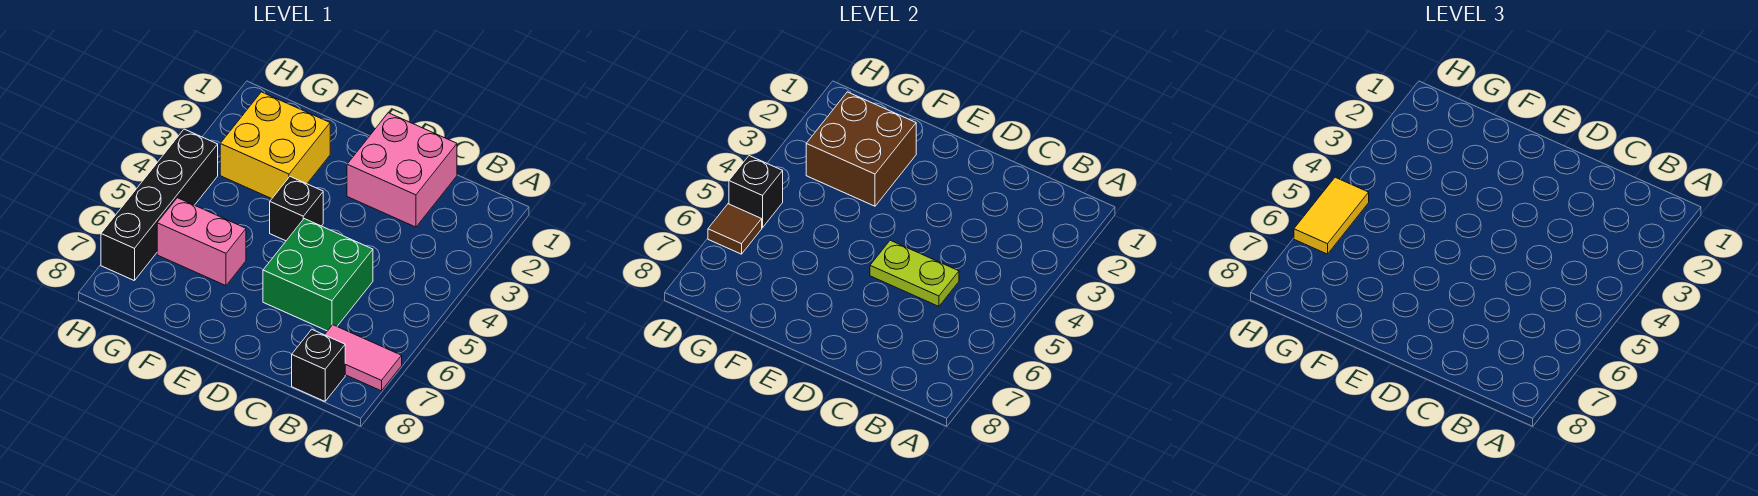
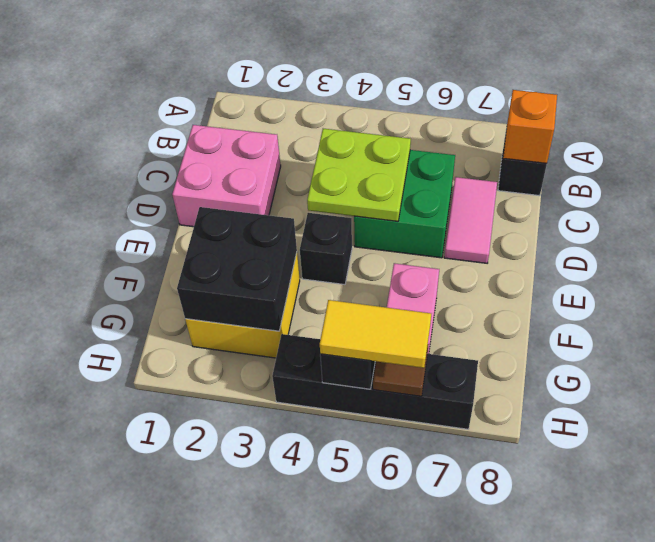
pink tile A7:B7 level 1 -> pink tile C7:D7 level 1
none -> orange brick B8 level 2
lime plate C5:D5 level 2 -> lime plate C4:D5 level 2
brown brick F2:G3 level 2 -> black brick F2:G3 level 2

